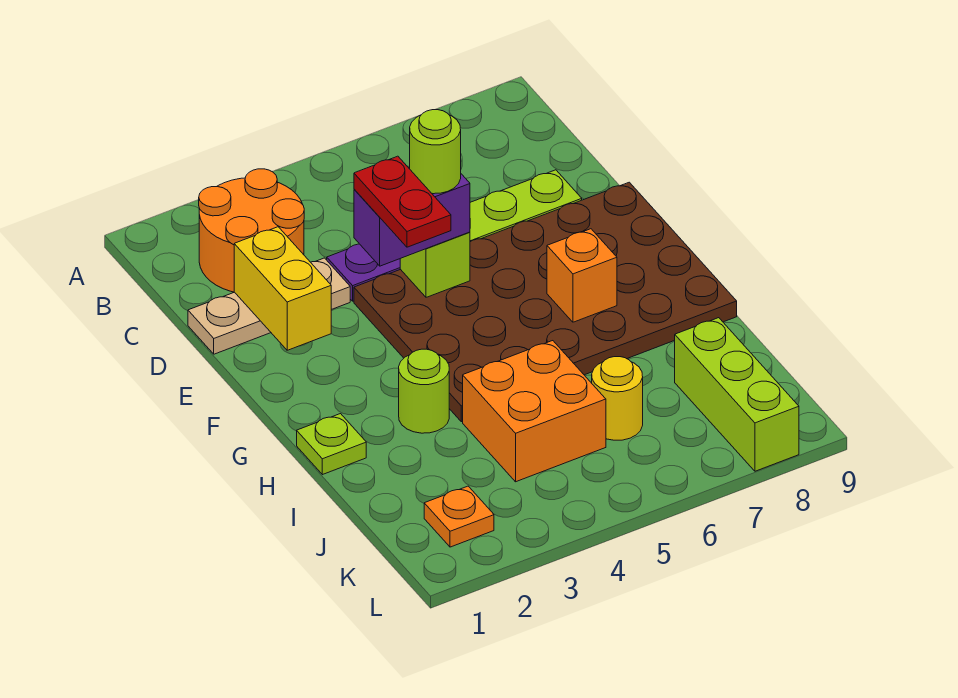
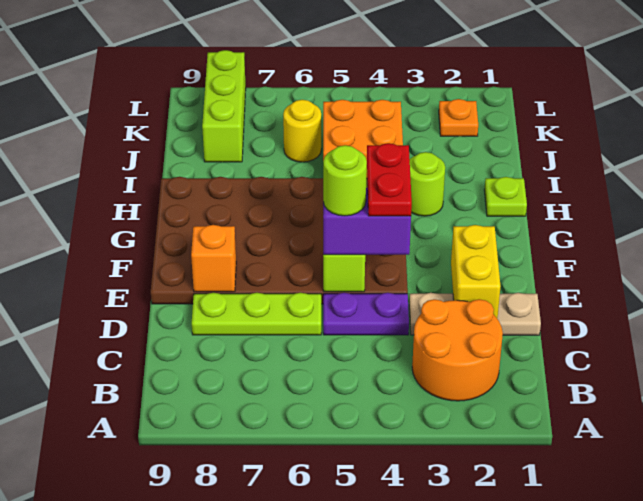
orange brick G7 level 2 -> orange brick E8 level 2

